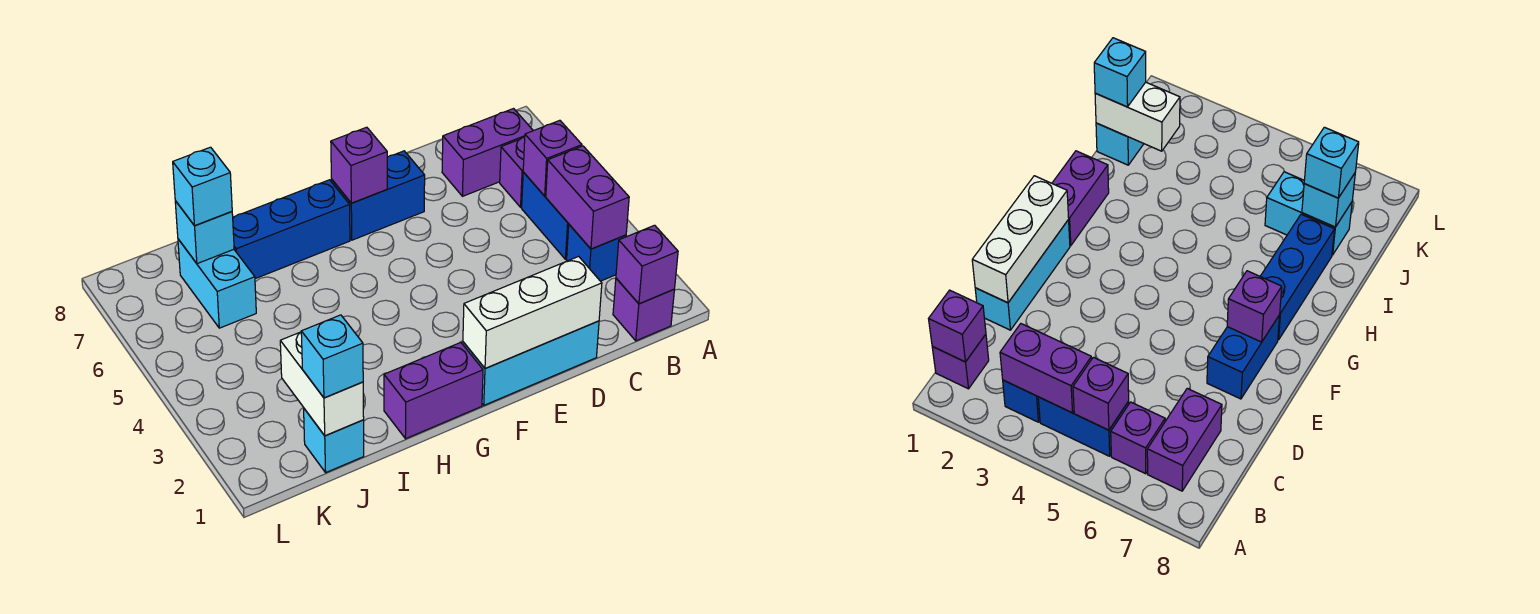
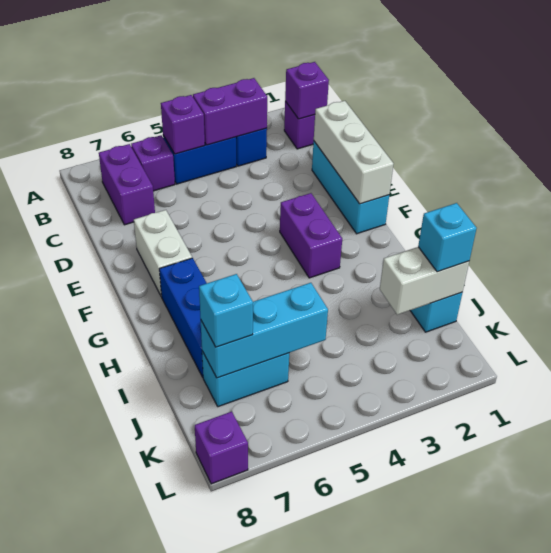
blue brick E7:F7 level 1 -> white brick E7:F7 level 1
purple brick F7 level 2 -> purple brick L8 level 1
purple brick G1:H1 level 1 -> purple brick F3:G3 level 1
cyan brick J7 level 2 -> cyan brick J5:J7 level 2

